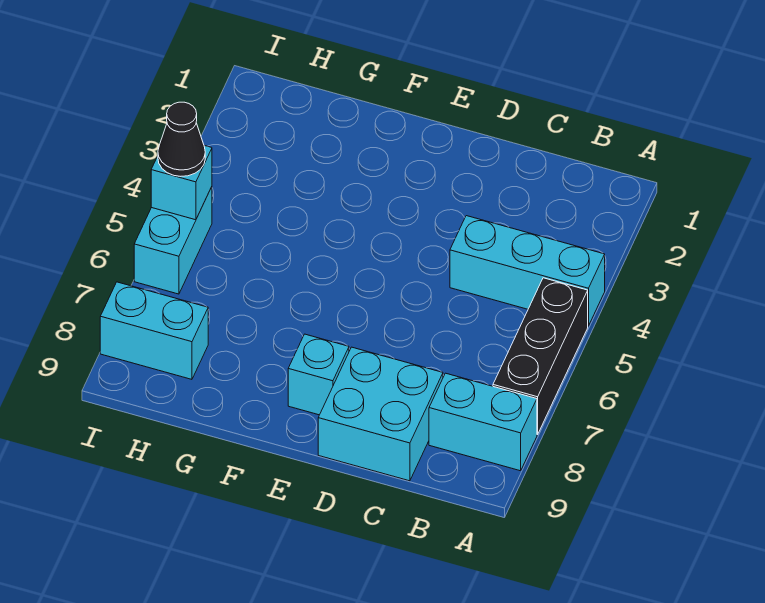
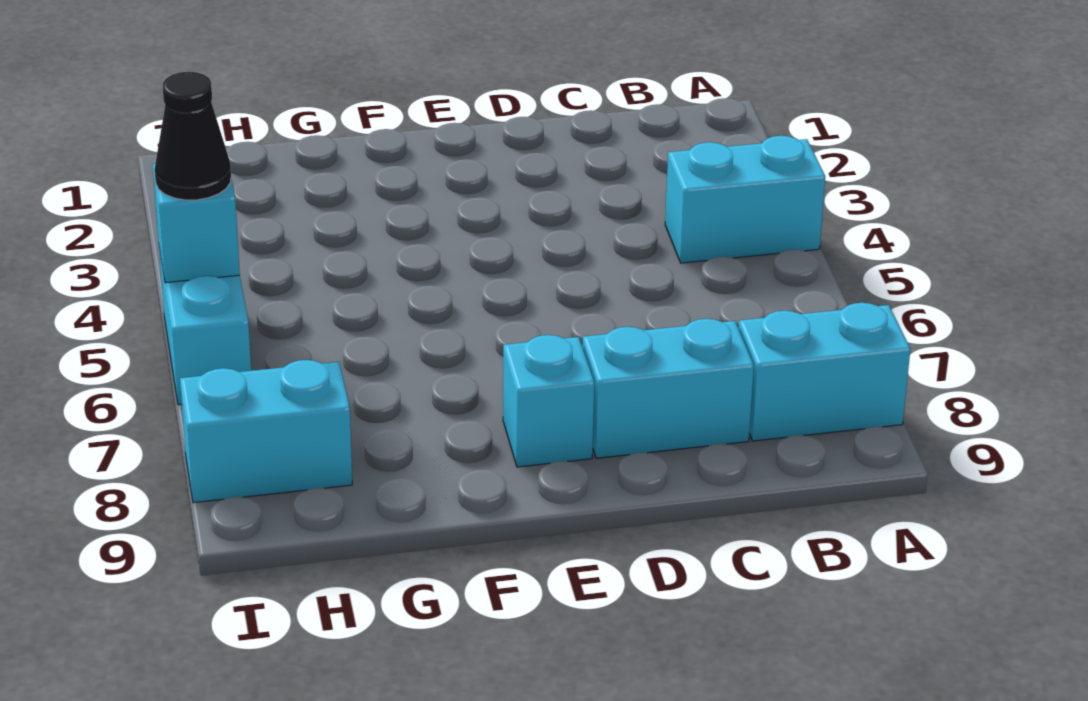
cyan brick A4:C4 level 1 -> cyan brick A4:B4 level 1
black brick A5:A7 level 1 -> none
cyan brick C8:D9 level 1 -> cyan brick C8:D8 level 1

